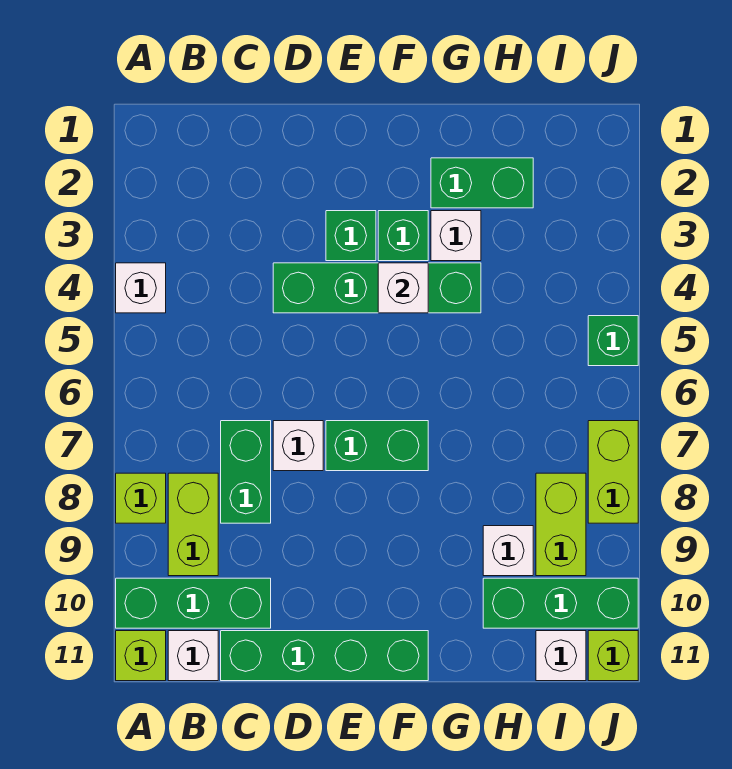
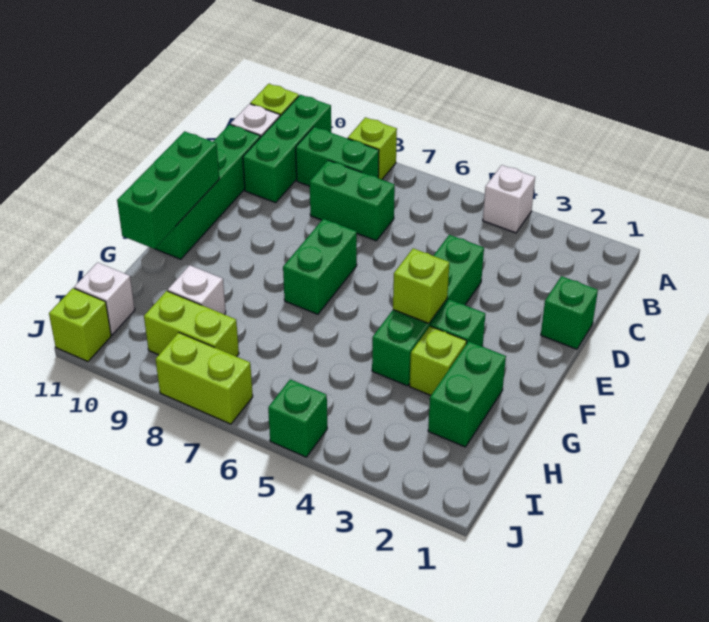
lime brick B8:B9 level 1 -> green brick B8:B9 level 1
white brick D7 level 1 -> none
green brick E3 level 1 -> green brick D1 level 1
white brick F4 level 2 -> lime brick F4 level 2
white brick G3 level 1 -> lime brick G3 level 1
green brick H10:J10 level 1 -> green brick E11:G11 level 2

